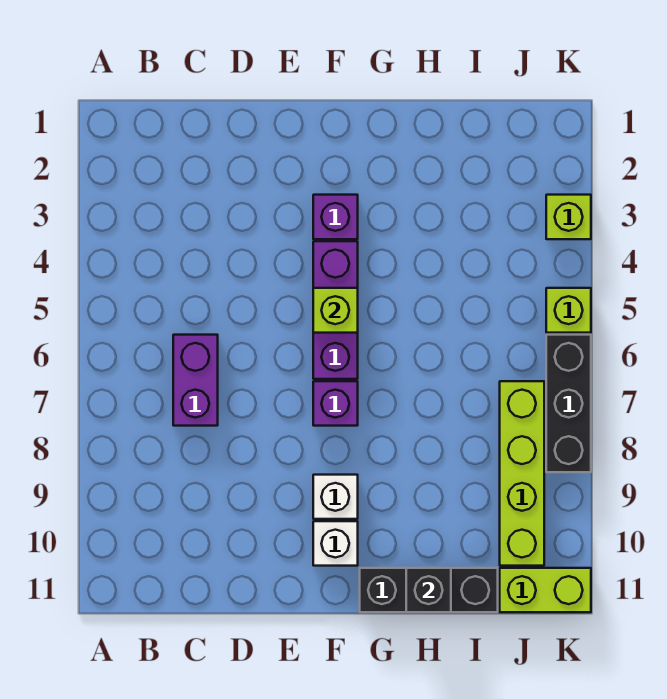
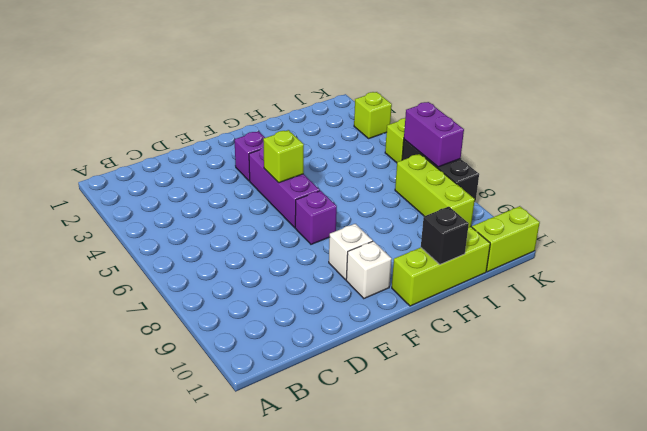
purple brick C6:C7 level 1 -> purple brick K6:K7 level 2
black brick G11:I11 level 1 -> lime brick G11:I11 level 1
lime brick J7:J10 level 1 -> lime brick J7:J9 level 1

